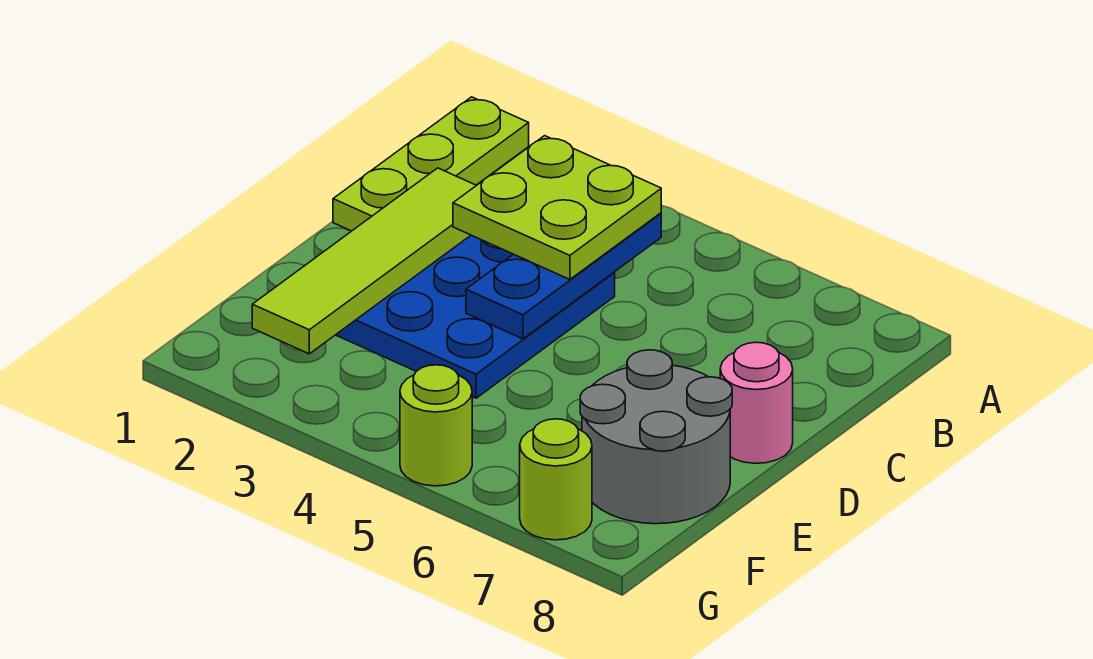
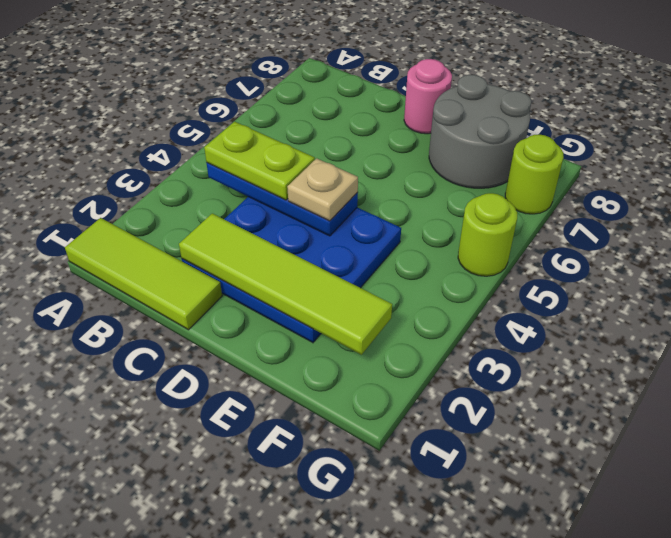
lime plate A1:C1 level 1 -> lime tile A1:C1 level 1
lime plate B3:C4 level 3 -> lime plate B4:C4 level 3
none -> tan plate D4 level 3

